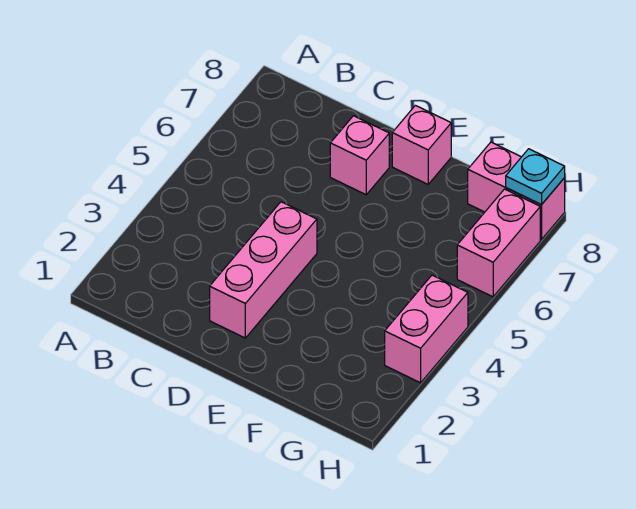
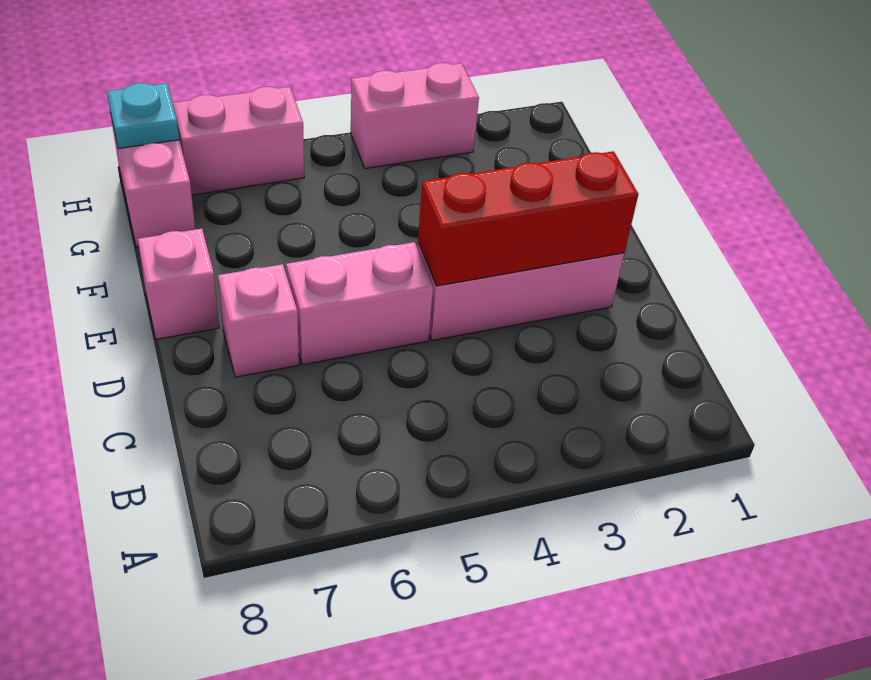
none -> red brick D2:D4 level 2
none -> pink brick D5:D6 level 1

